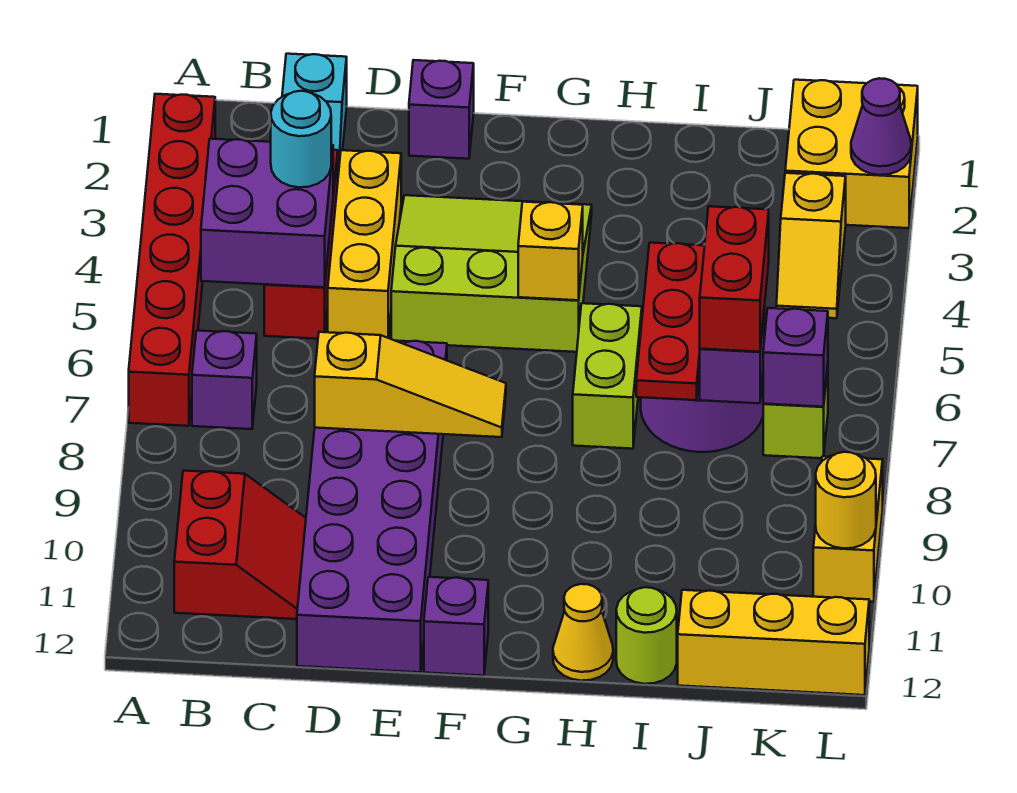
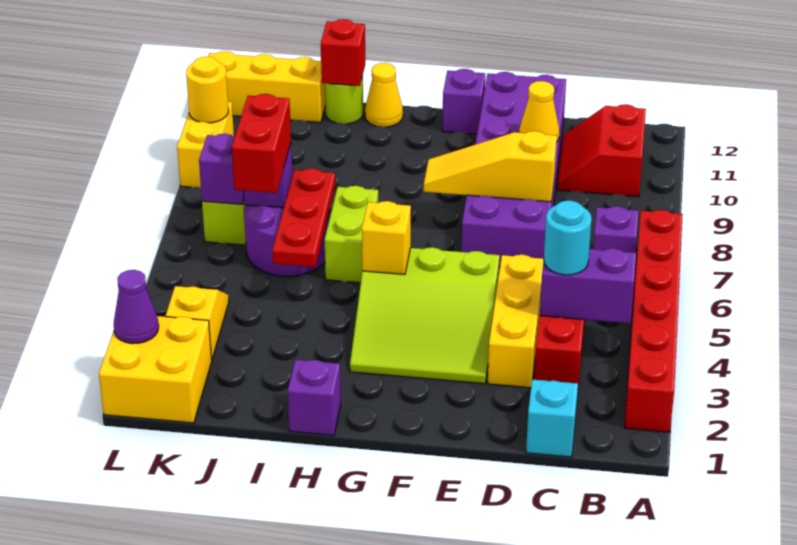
purple brick B4:C5 level 2 -> purple brick B4:C4 level 2
none -> yellow cone D10 level 2
purple brick E1 level 1 -> purple brick H1 level 1
none -> red brick I12 level 2

